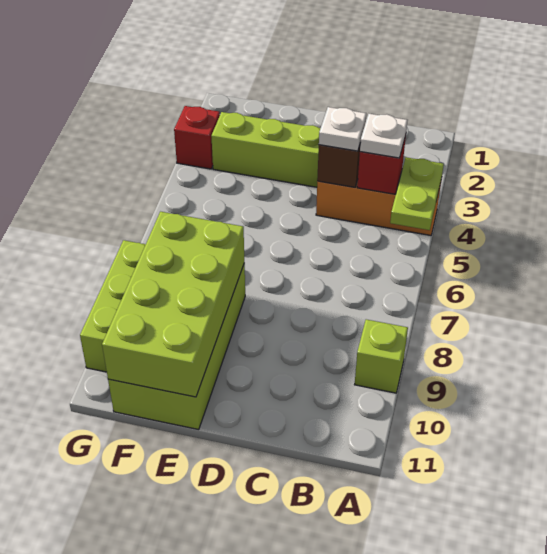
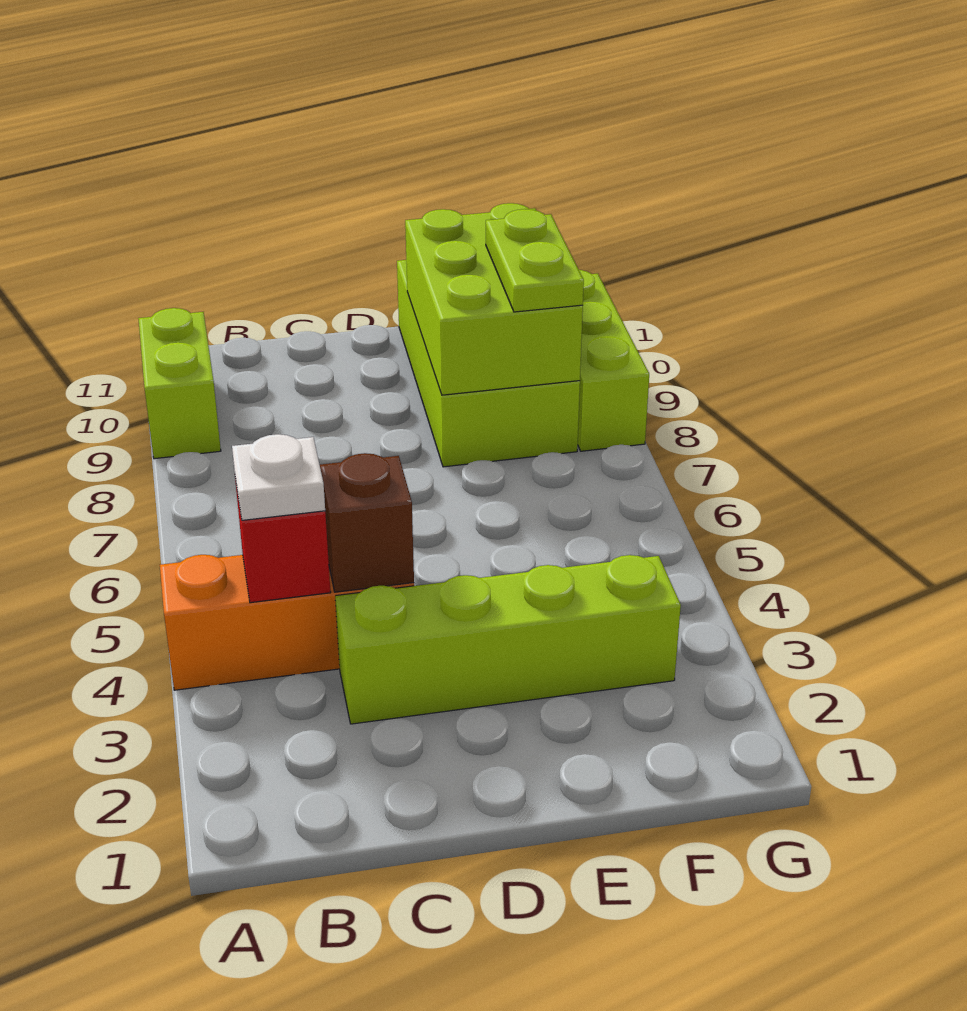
lime plate A4:A5 level 2 -> lime plate F8:F9 level 3
lime brick A9 level 1 -> lime brick A9:A10 level 1
white plate C4 level 3 -> none
lime brick E8:F11 level 2 -> lime brick E8:F10 level 2
red brick G3 level 1 -> none

